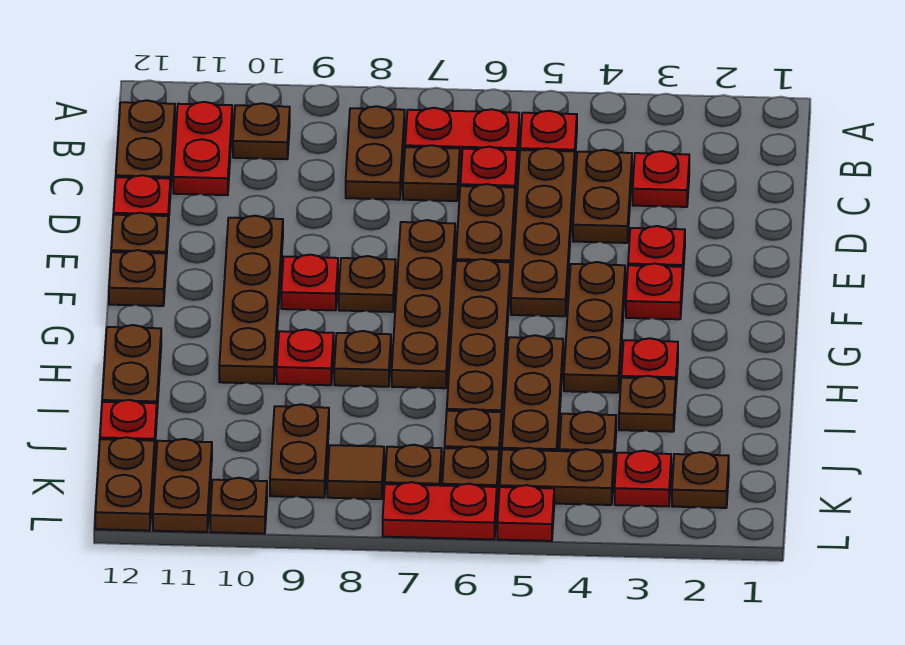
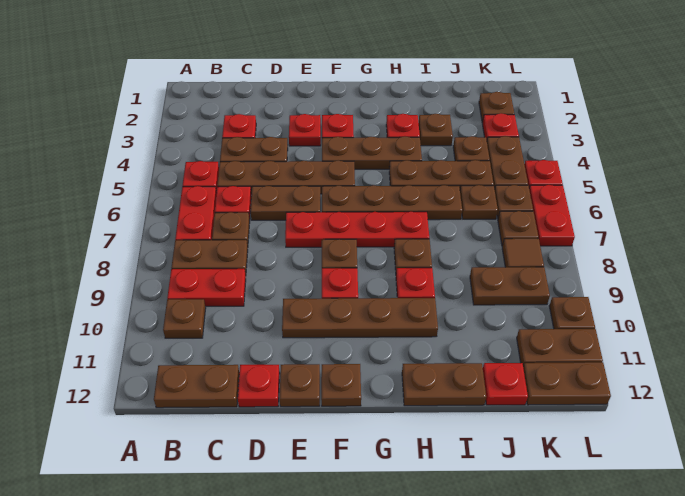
red plate B11:C11 level 1 -> red plate B9:C9 level 1
brown plate E7:H7 level 1 -> red plate E7:H7 level 1

